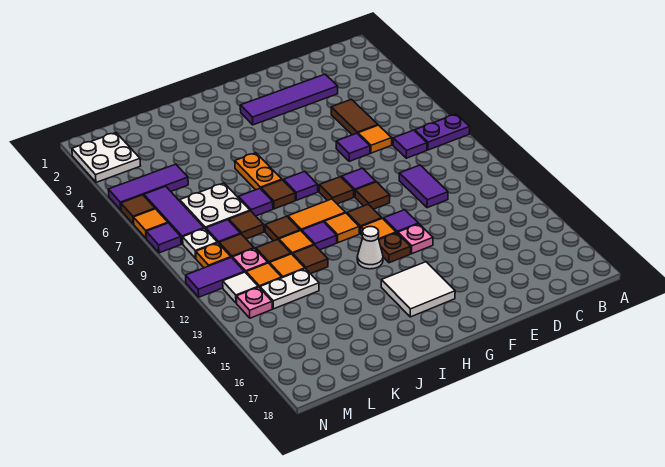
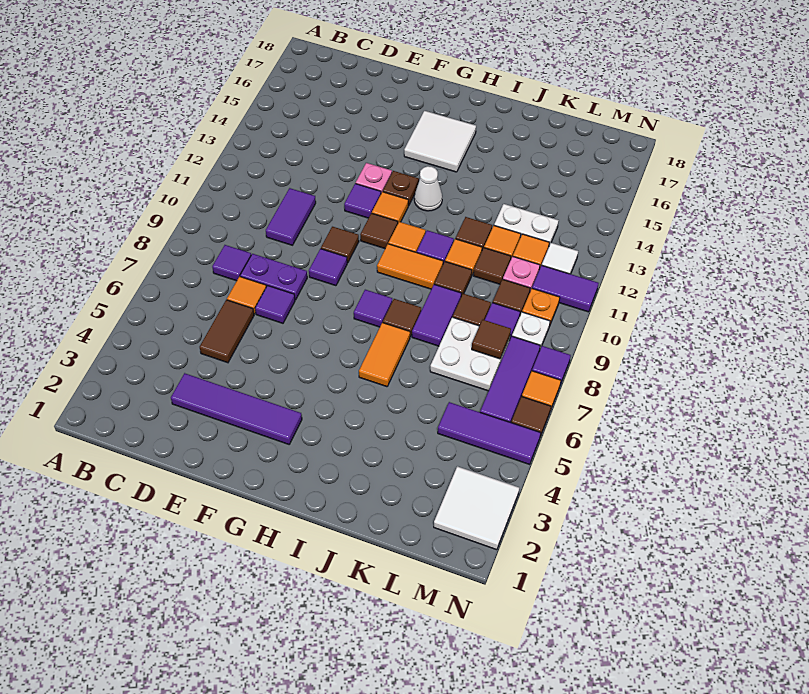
purple plate A8:B8 level 1 -> purple plate D8:E8 level 1
brown tile G9 level 1 -> brown tile L8 level 2
orange plate I6:I7 level 1 -> orange tile I6:I7 level 1
purple tile J8 level 1 -> purple tile J8:J9 level 1
white plate M2:N3 level 1 -> white tile M2:N3 level 1
pink plate M13 level 1 -> none

